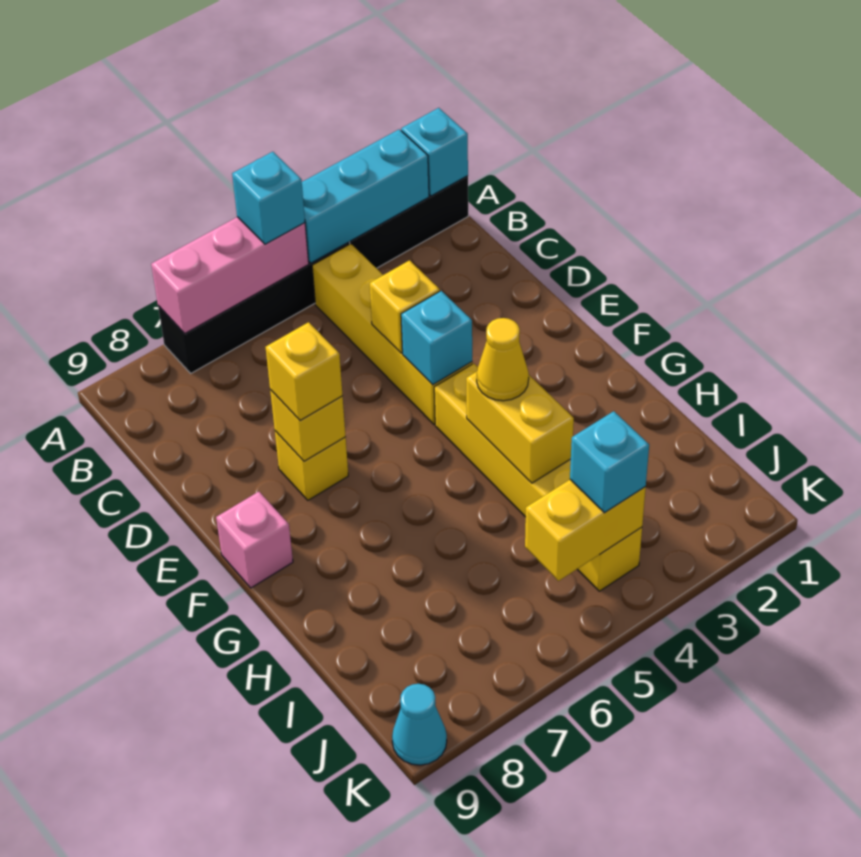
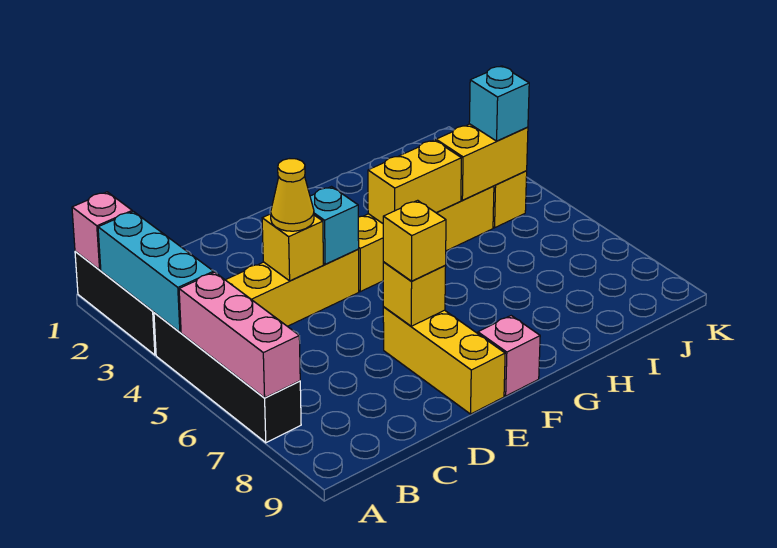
cyan brick A1 level 2 -> pink brick A1 level 2
cyan brick A5 level 3 -> none
yellow brick E7 level 1 -> yellow brick E7:E9 level 1
yellow cone G4 level 3 -> yellow cone D4 level 3
yellow brick J4:J5 level 2 -> yellow brick I4:J4 level 2
cyan cone K9 level 1 -> none

